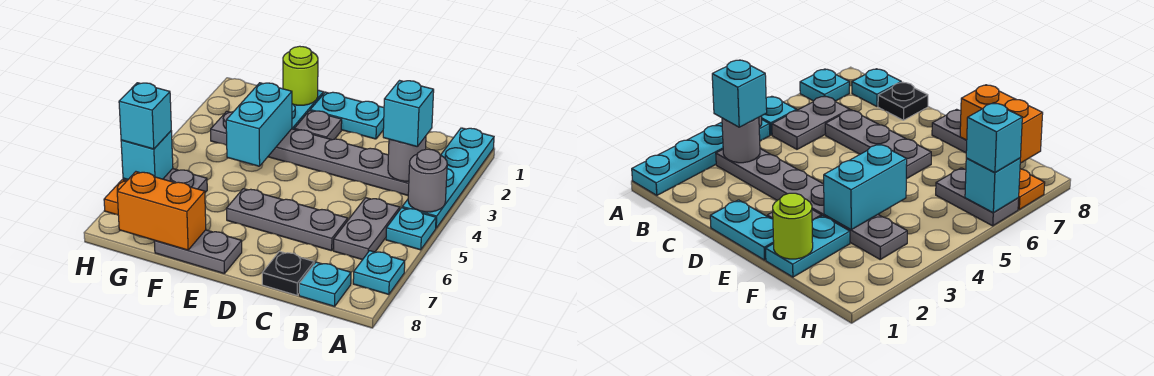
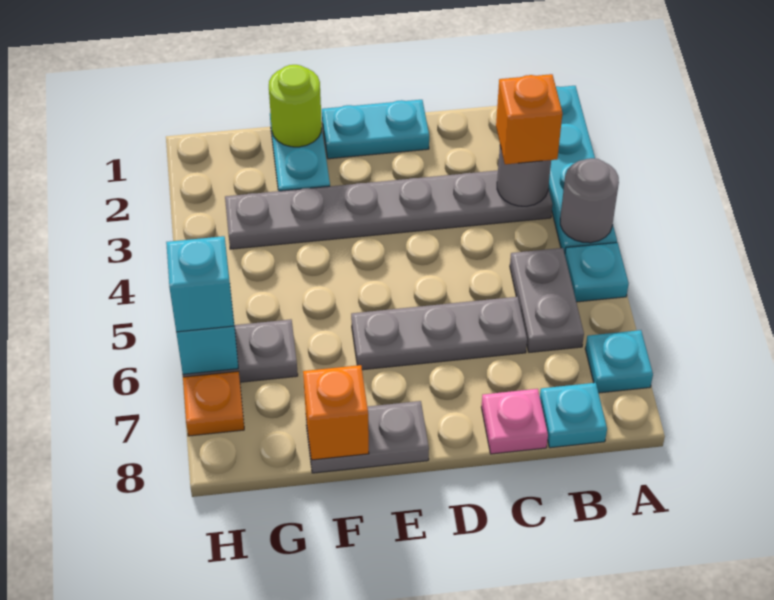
cyan brick B3 level 3 -> orange brick B3 level 3
black plate C8 level 1 -> pink plate C8 level 1
grey plate E2 level 1 -> none
cyan brick F3:F4 level 2 -> none
orange brick F8:G8 level 2 -> orange brick F8 level 2

